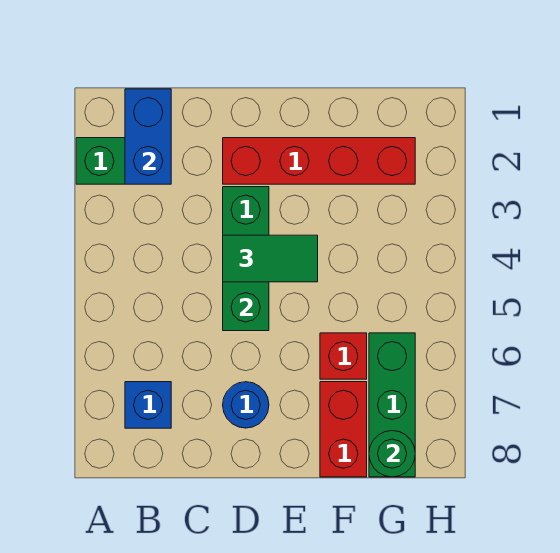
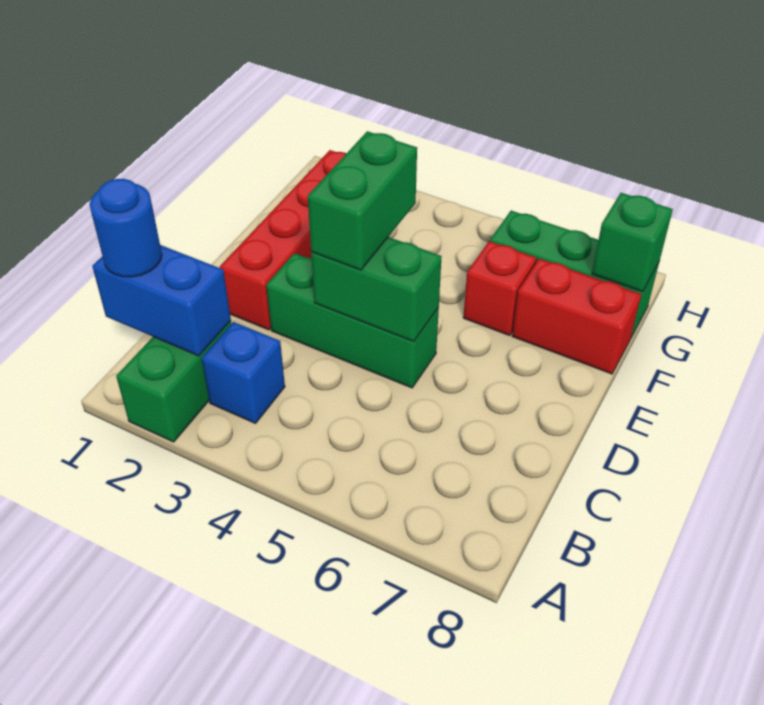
blue brick B7 level 1 -> blue brick B3 level 1
green tile D4:E4 level 3 -> green brick D4:E4 level 3
blue round brick D7 level 1 -> blue round brick B1 level 3
green round brick G8 level 2 -> green brick G8 level 2

